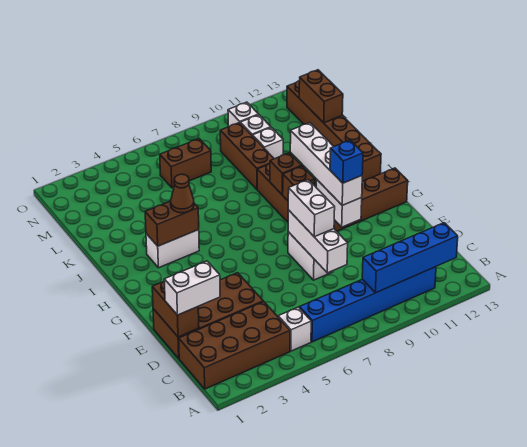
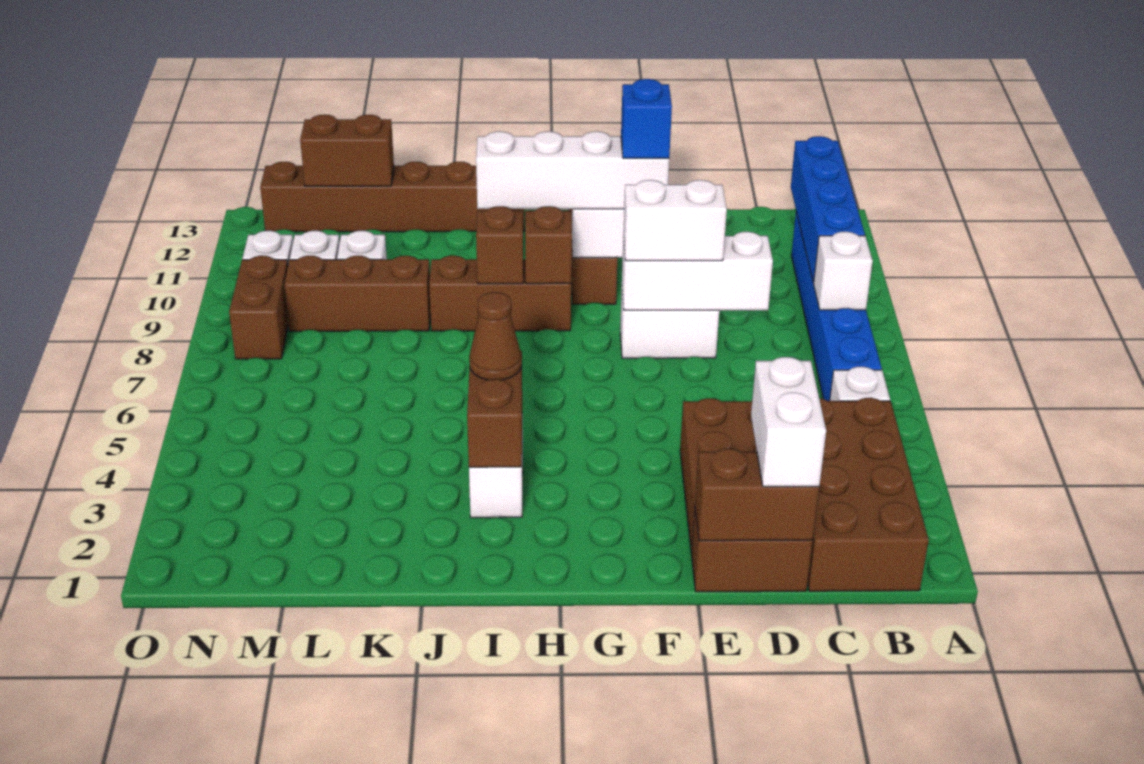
none -> white brick B8 level 2
brown brick M6:M7 level 1 -> brown brick N8:N9 level 1

